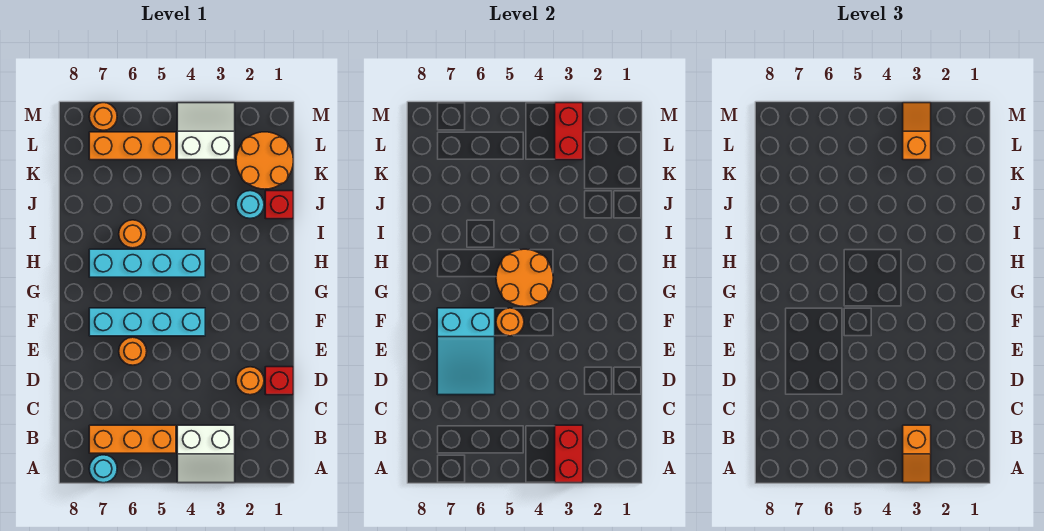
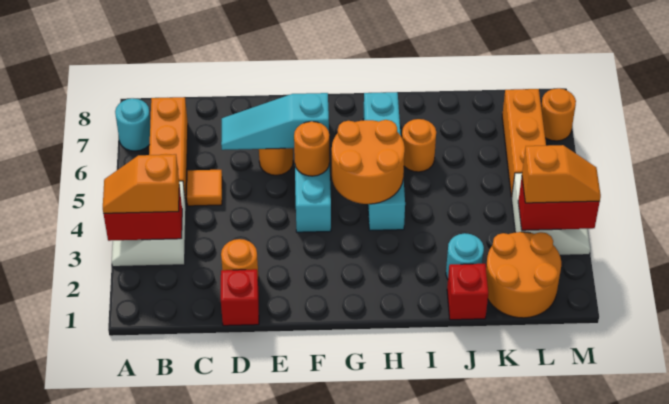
none -> orange tile C5 level 1
cyan slope D6:F7 level 2 top F -> cyan slope D6:F6 level 2 top F

